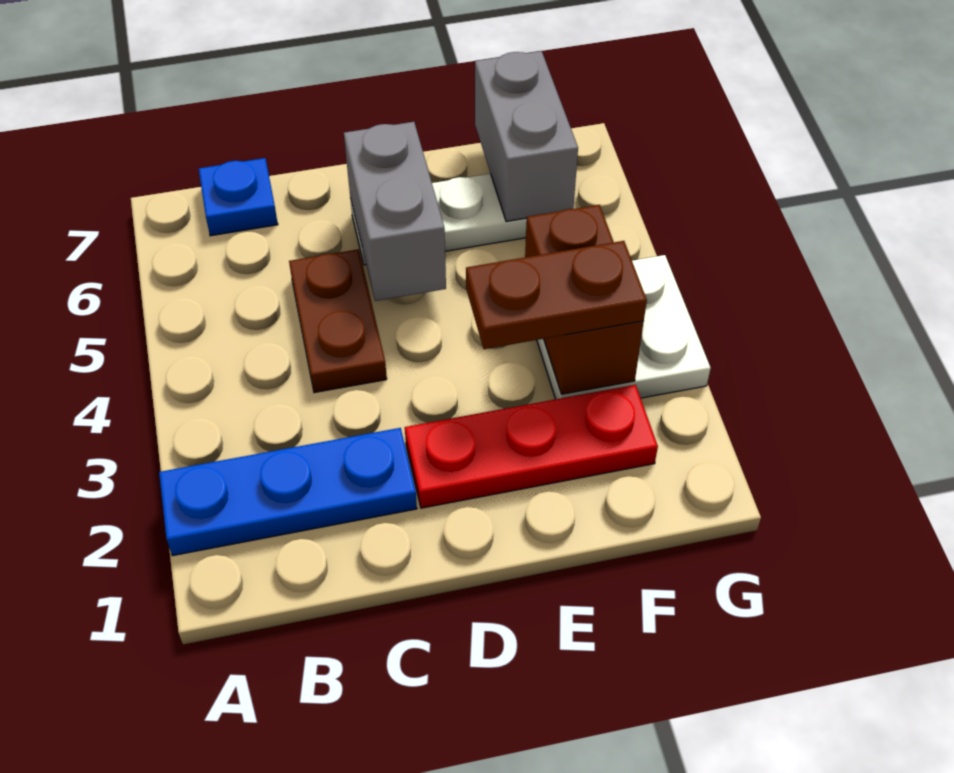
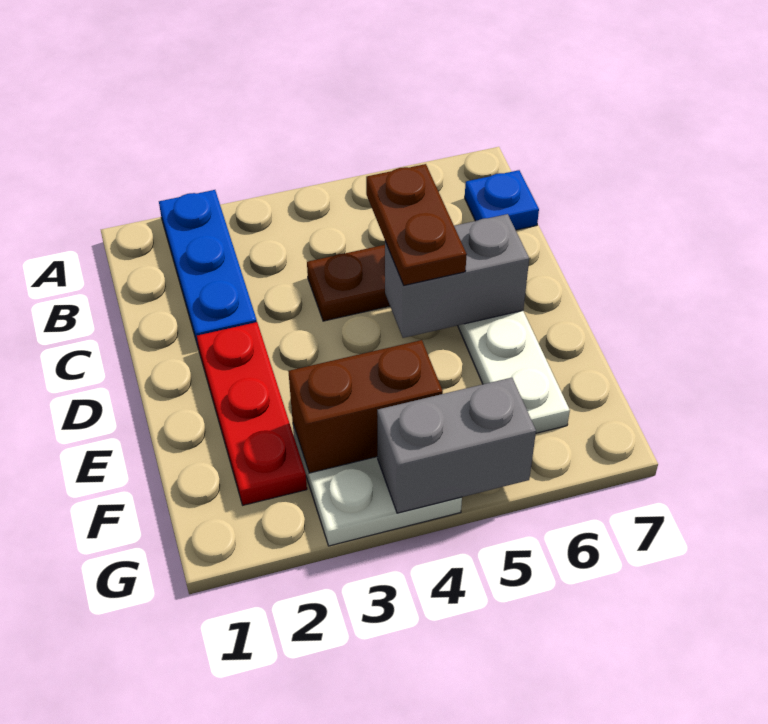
brown plate E3:F3 level 3 -> brown plate C5:D5 level 3
grey brick F6:F7 level 2 -> grey brick G4:G5 level 2

